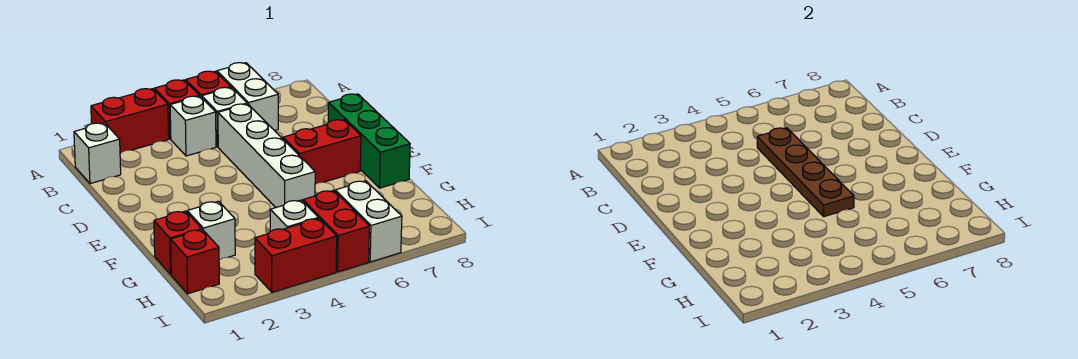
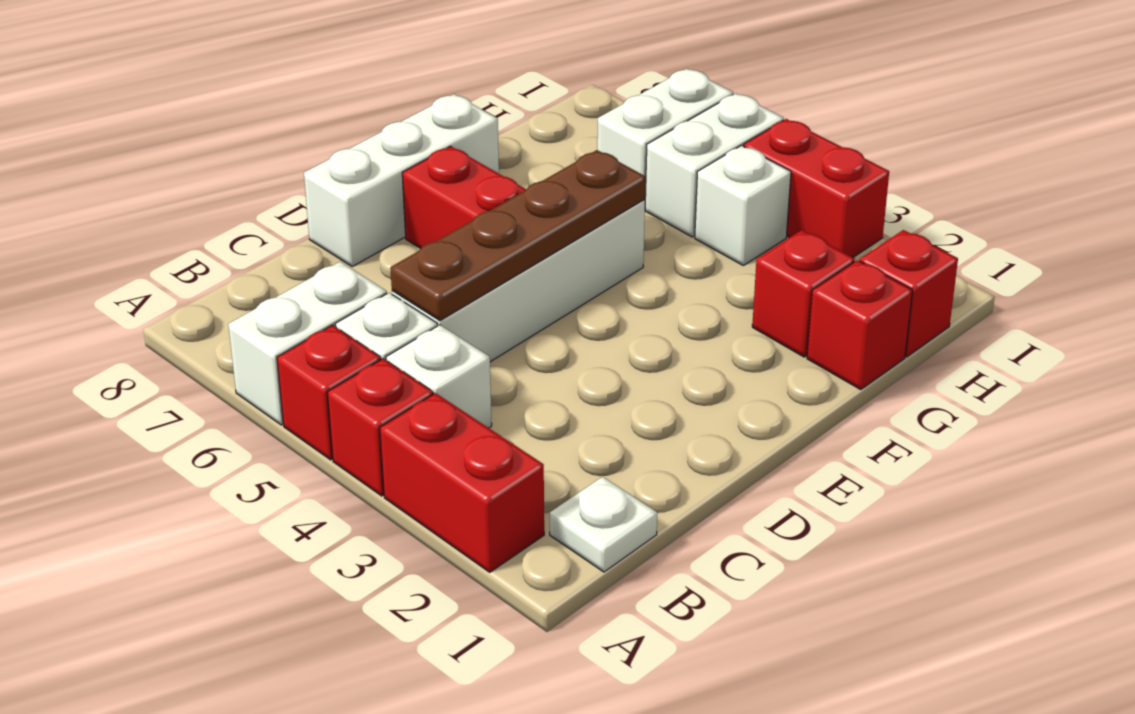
white brick B1 level 1 -> white plate B1 level 1
green brick D8:F8 level 1 -> white brick D8:F8 level 1
white brick G2 level 1 -> red brick G2 level 1
red brick H5:I5 level 1 -> white brick H5:I5 level 1

